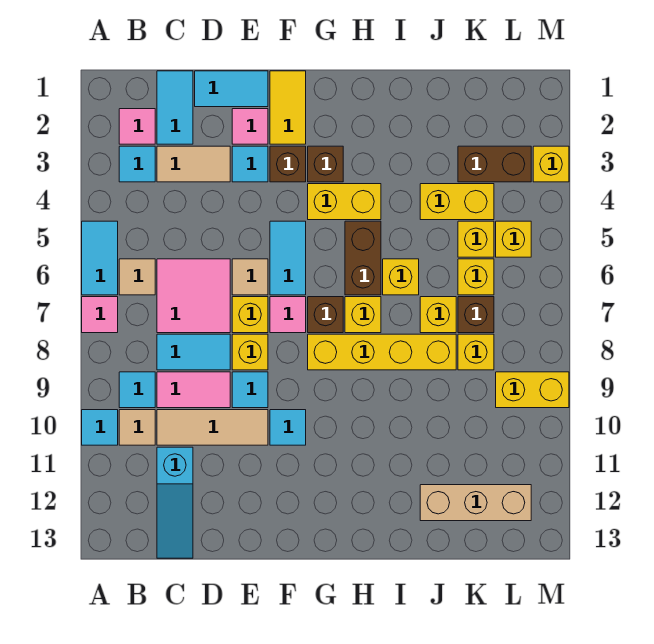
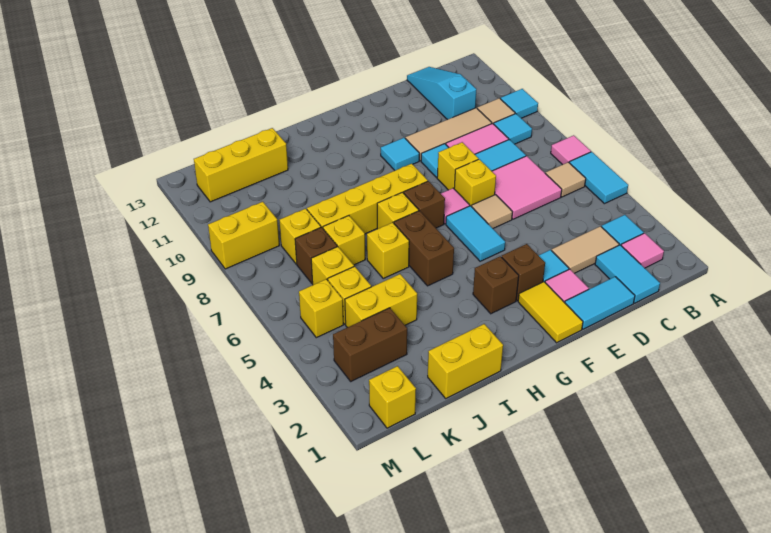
yellow brick G4:H4 level 1 -> yellow brick I1:J1 level 1
tan brick J12:L12 level 1 -> yellow brick J12:L12 level 1
yellow brick M3 level 1 -> yellow brick L1 level 1

